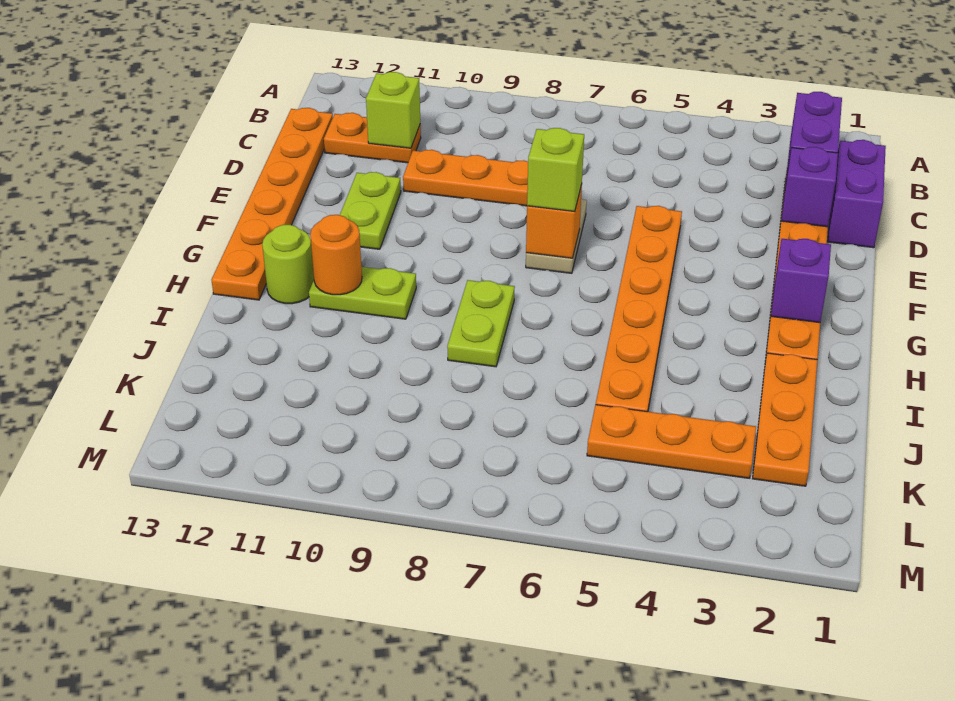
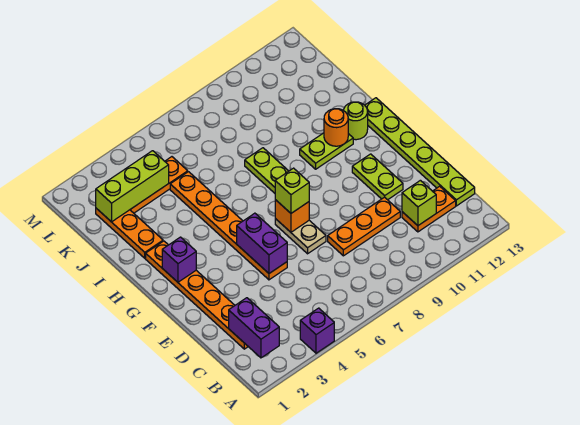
purple brick C1:D1 level 1 -> purple brick E5:F5 level 2
orange plate C13:H13 level 1 -> lime plate C13:H13 level 1
purple brick D2 level 2 -> purple brick A4 level 1
none -> lime brick K2:K4 level 2

